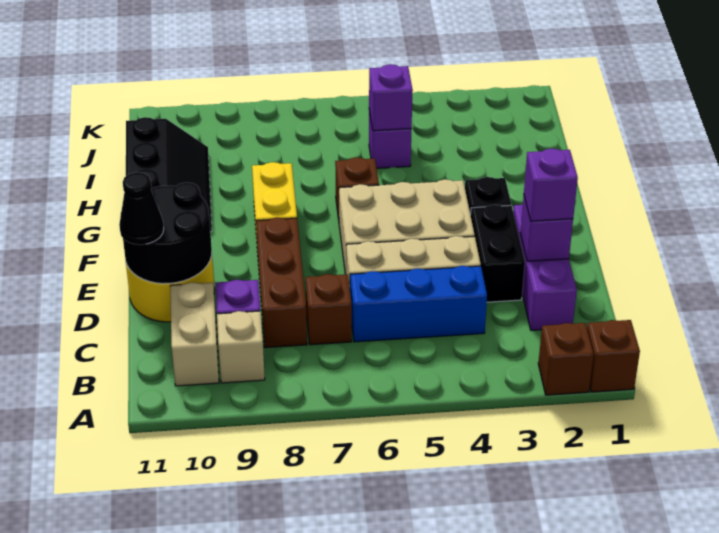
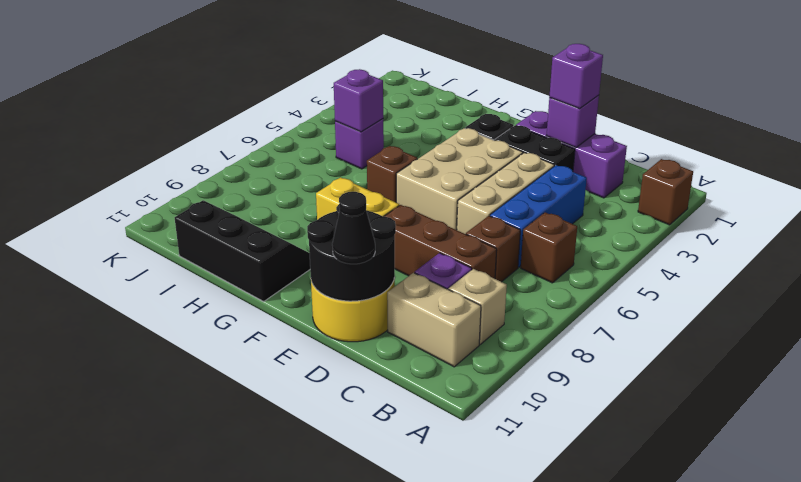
brown brick A1 level 1 -> brown brick B6 level 1

